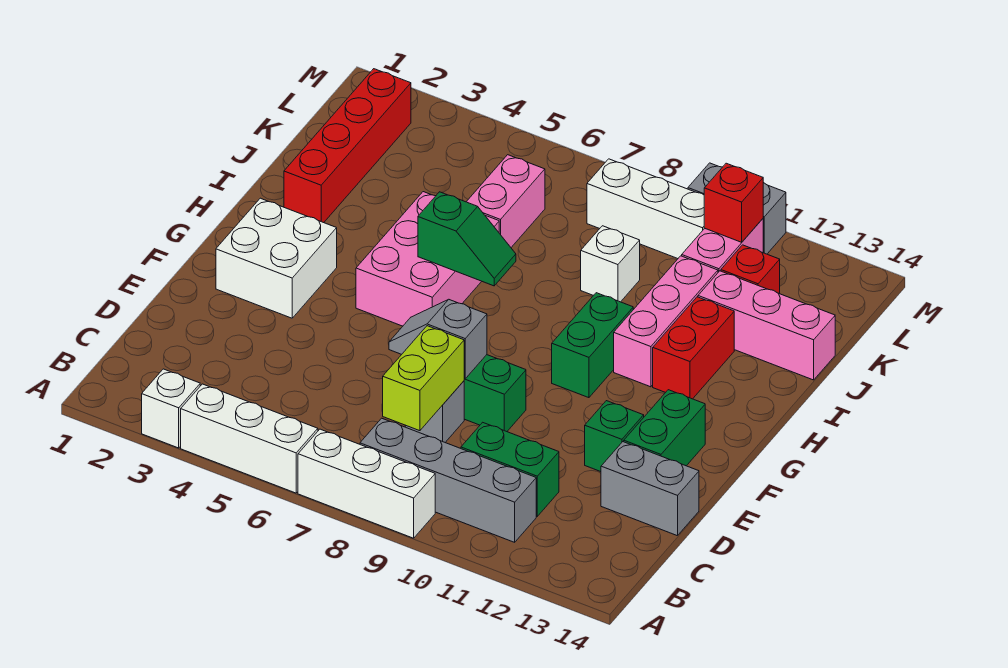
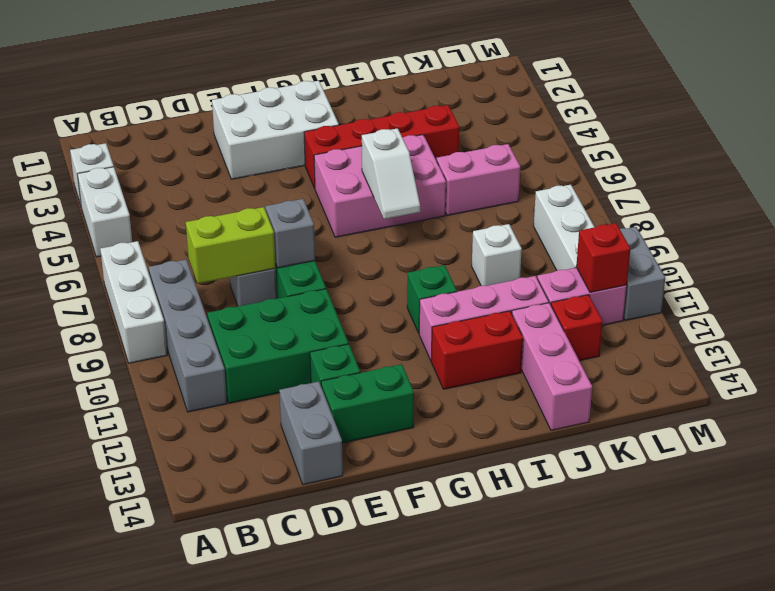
white brick A4:A6 level 1 -> white brick A4:A5 level 1
green brick C10:C11 level 1 -> green brick C10:E11 level 1
white brick F2:G3 level 1 -> white brick E2:G3 level 1
green brick G10:H10 level 1 -> green brick H10 level 1
green slope H6:H7 level 2 top 6 -> white slope H6:H7 level 2 top 6
red brick I2:L2 level 1 -> red brick G4:J4 level 1

